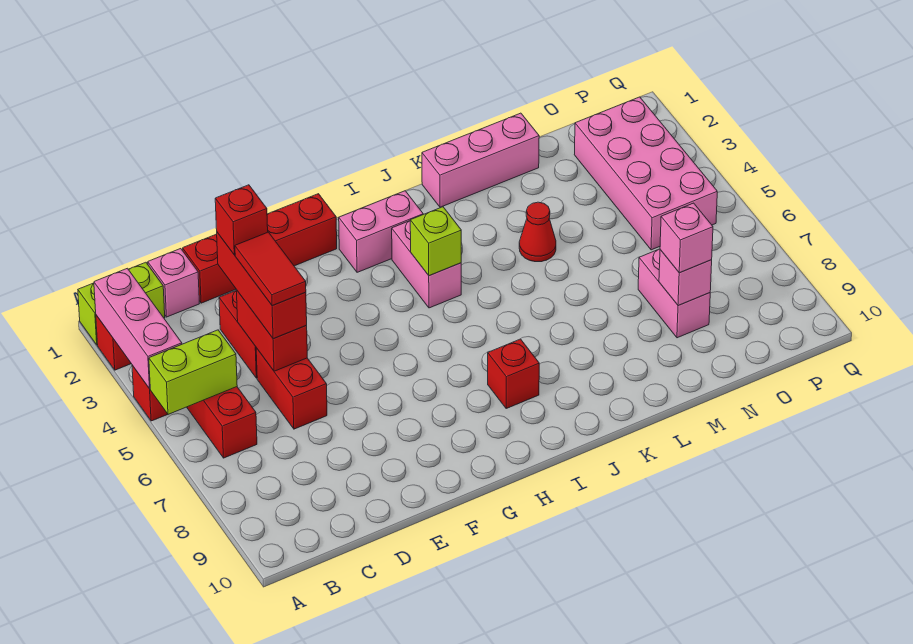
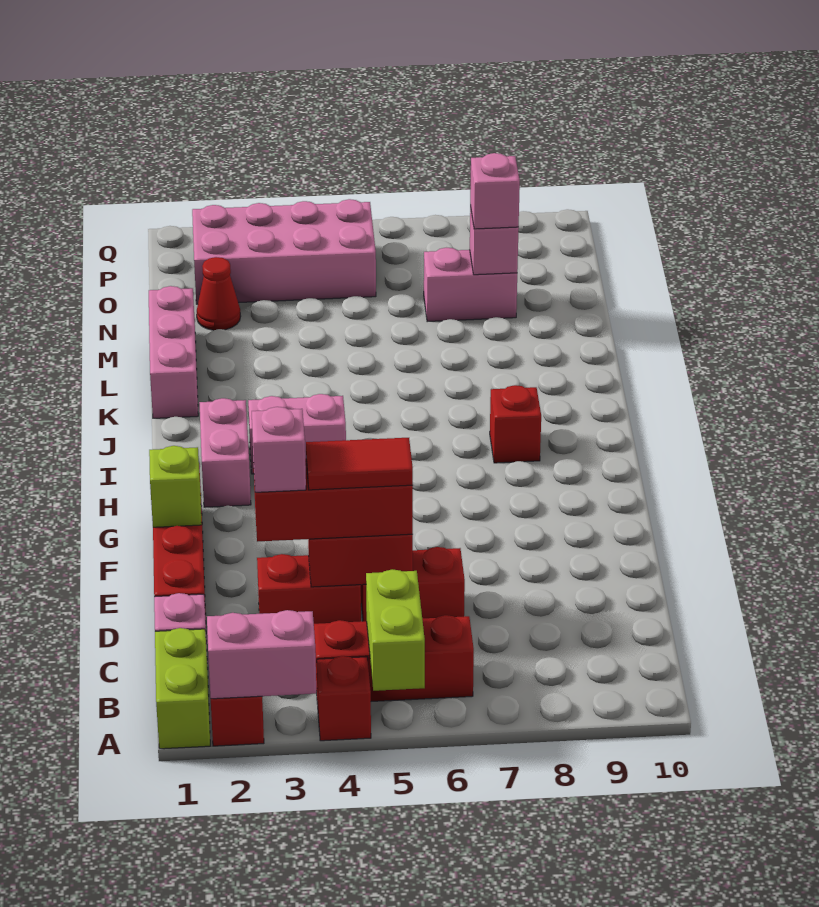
pink brick A2:A4 level 2 -> pink brick A2:A3 level 2
red brick D3 level 4 -> pink brick D3 level 4
lime brick I4 level 2 -> lime brick F1 level 2
red cone L4 level 1 -> red cone N2 level 1

